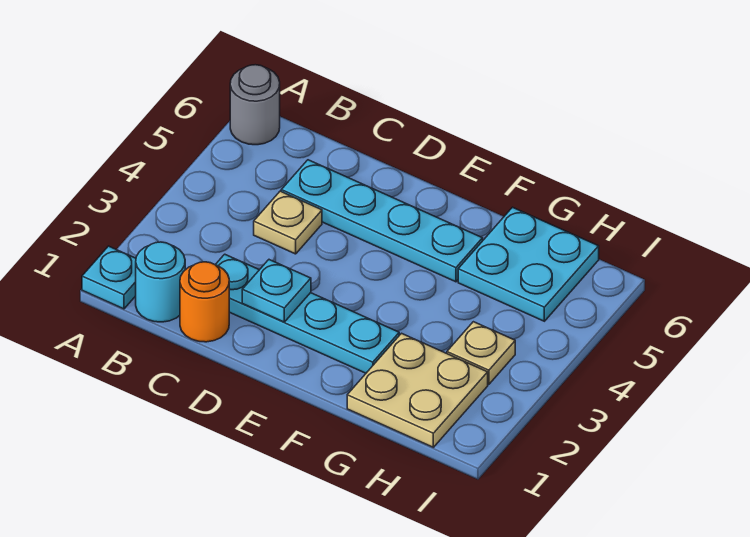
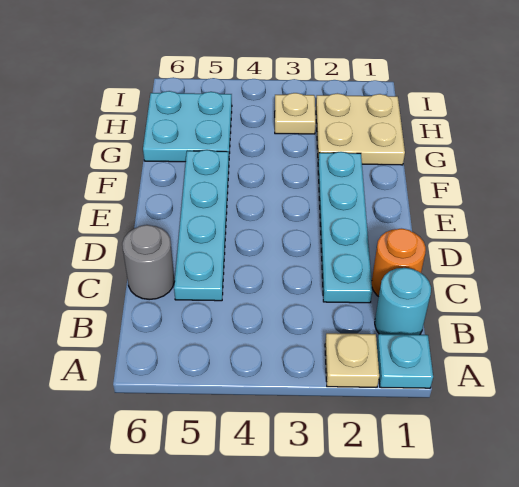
grey round brick A6 level 1 -> grey round brick C6 level 1
tan plate C4 level 1 -> tan plate A2 level 1
cyan plate D2 level 2 -> none

